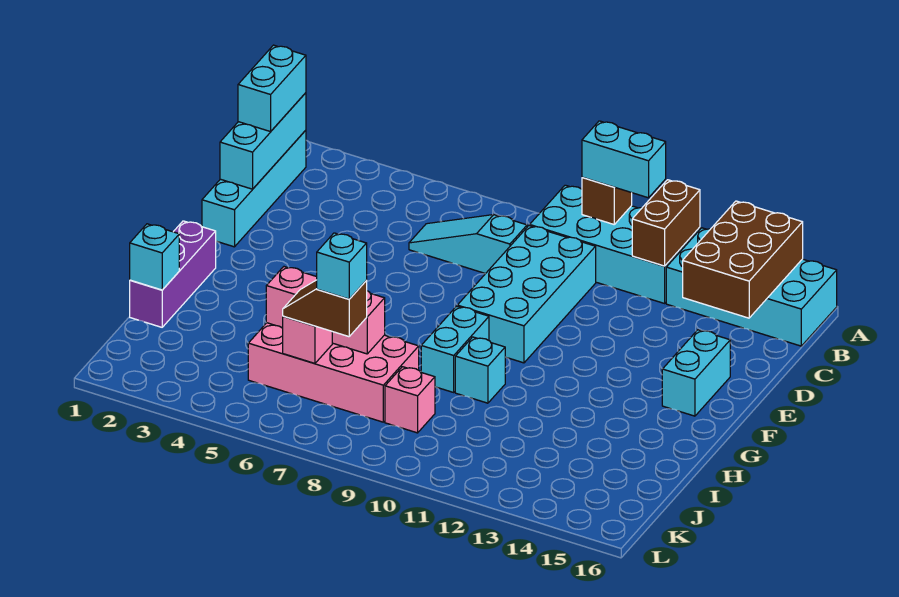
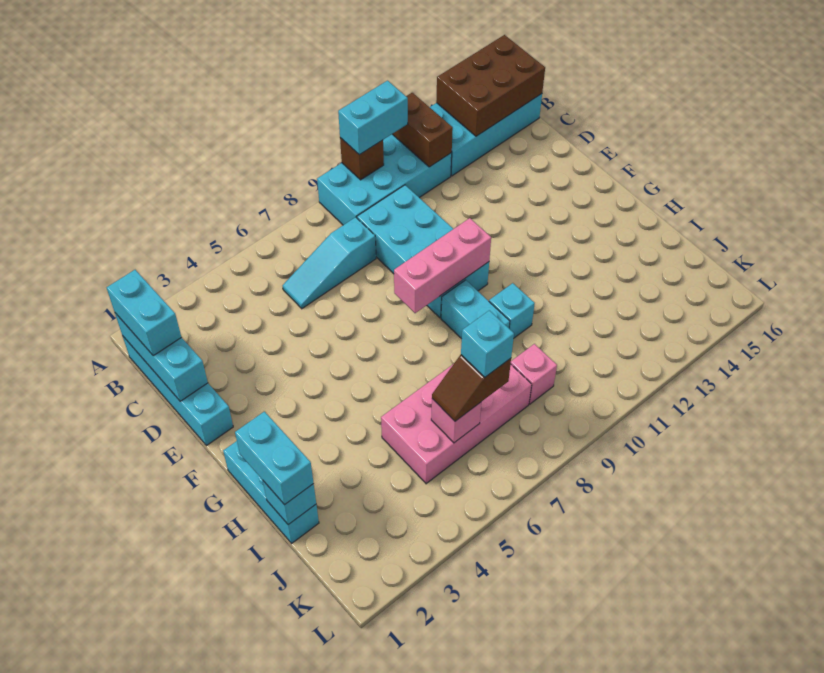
brown brick A14:C15 level 2 -> brown brick A14:B16 level 2
cyan brick E15:F15 level 1 -> cyan brick H1:I1 level 3
purple brick G1:I1 level 1 -> cyan brick G1:I1 level 1
pink brick I5:I7 level 2 -> pink brick F8:F10 level 2

